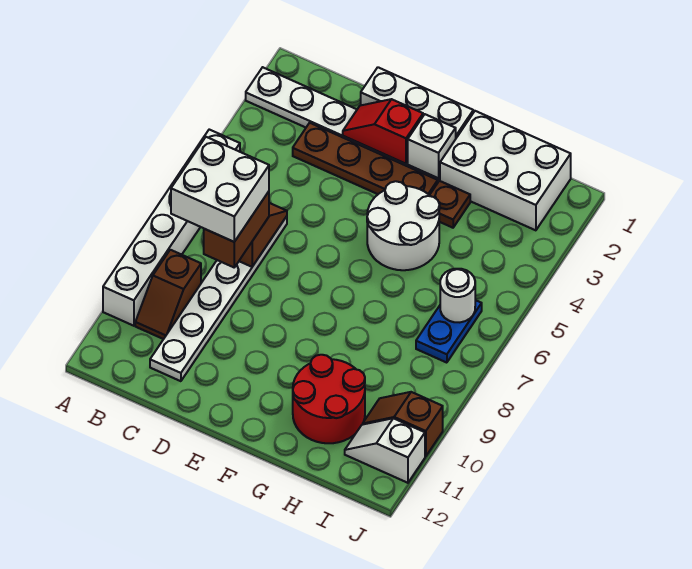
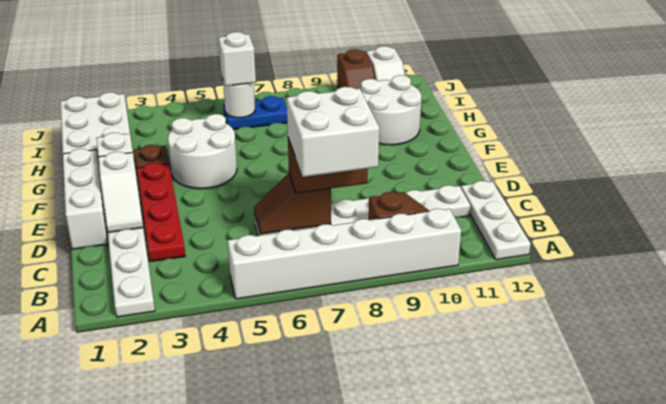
none -> white plate A12:C12 level 1
brown plate C3:F3 level 1 -> red plate C3:F3 level 1
red slope D2:E2 level 2 top E -> white slope D2:E2 level 2 top E
red round brick G10:H11 level 1 -> white round brick G10:H11 level 1
none -> white brick I6 level 3

